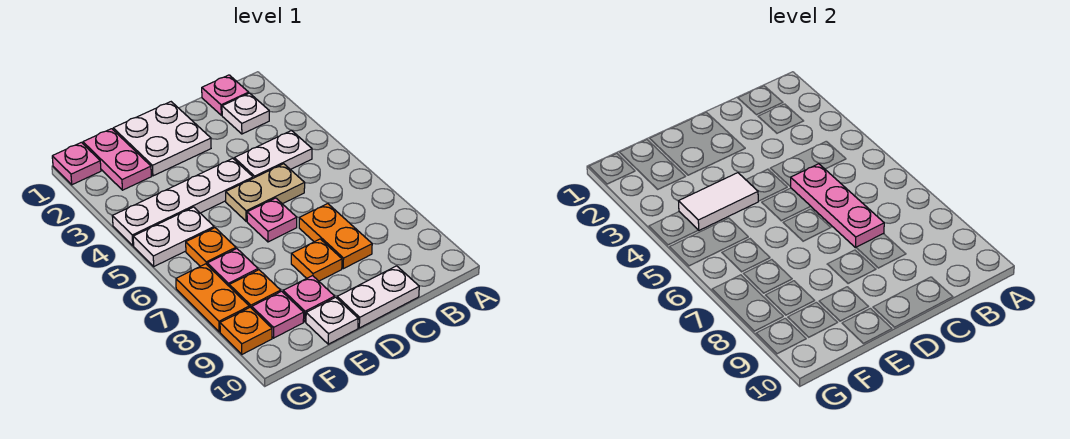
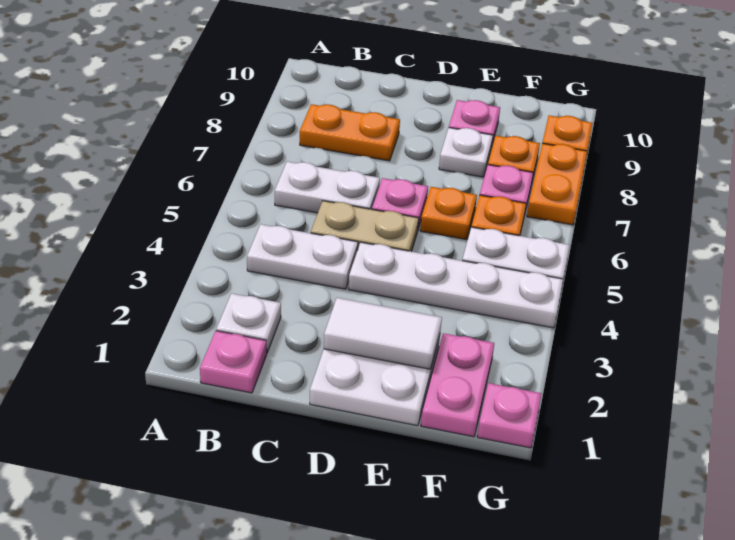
pink plate C5:C7 level 2 -> none
orange plate C7:C8 level 1 -> orange plate B8:C8 level 1
white plate C10:D10 level 1 -> white plate B6:C6 level 1
orange plate D8 level 1 -> orange plate E6 level 1
white tile E4:F4 level 2 -> white tile D2:E2 level 2
white plate E10 level 1 -> white plate E8 level 1
pink plate F9 level 1 -> none

